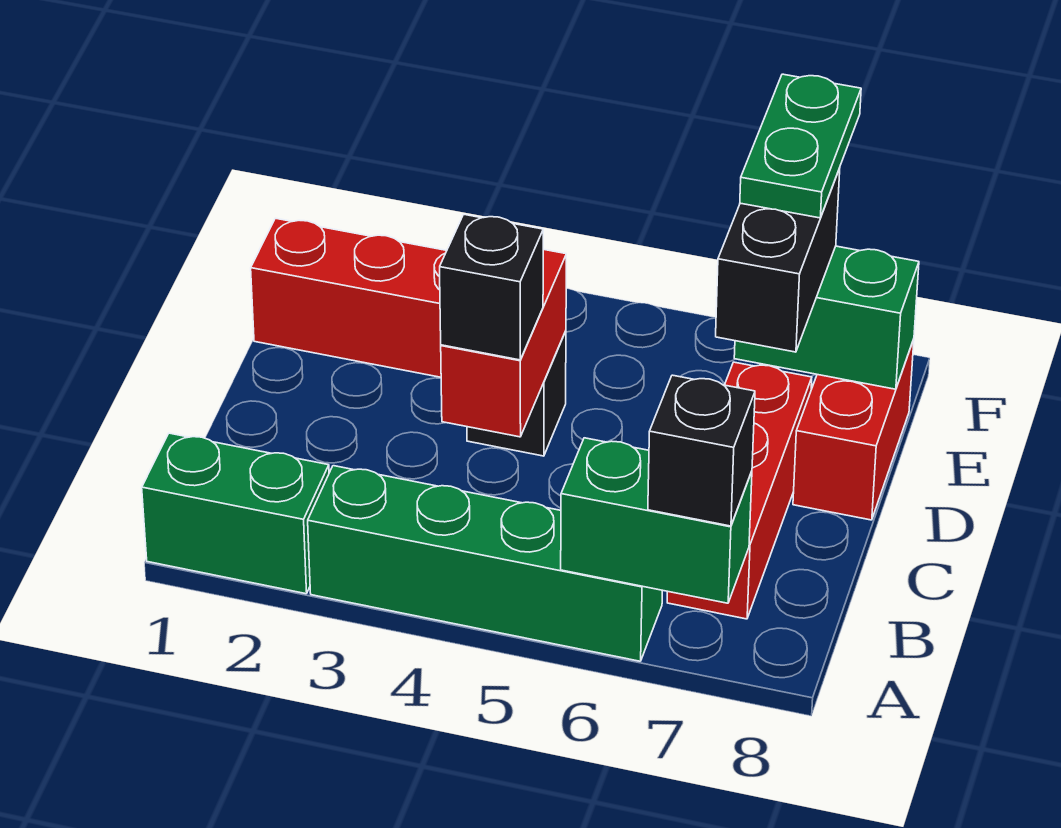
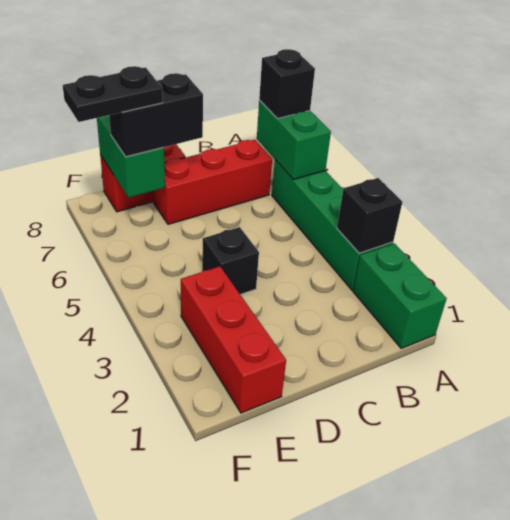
red brick C4:D4 level 2 -> none
black brick C4 level 3 -> black brick A3 level 2
green plate E7:F7 level 4 -> black plate E7:F7 level 4

